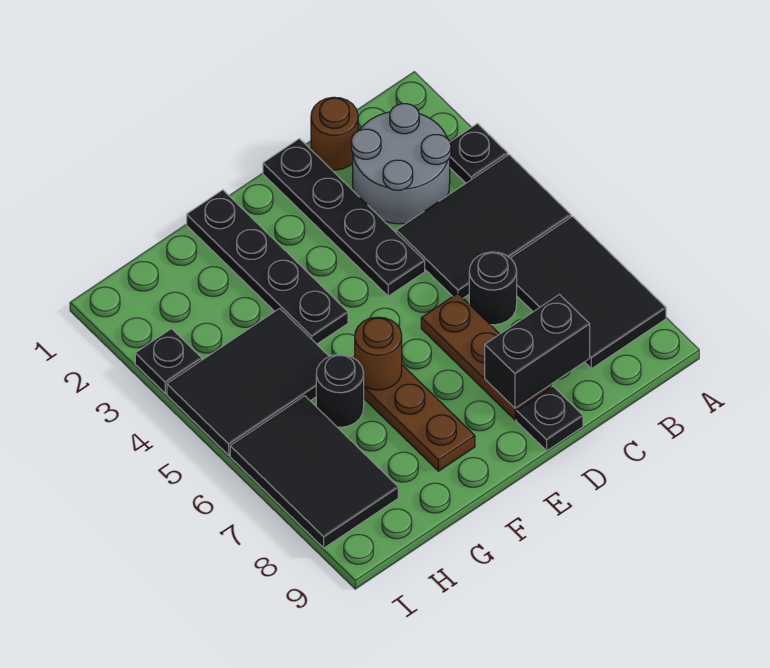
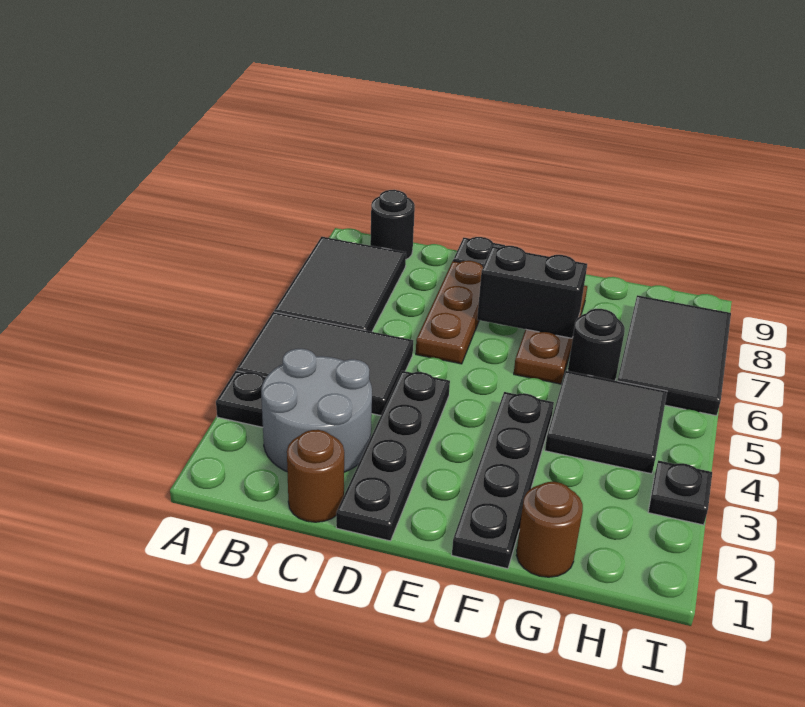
black round brick C6 level 1 -> black round brick B9 level 1
black brick C8:D8 level 2 -> black brick E7:F7 level 2
brown round brick F6 level 2 -> brown round brick G1 level 1
black tile G4:I5 level 1 -> black tile G4:H5 level 1

